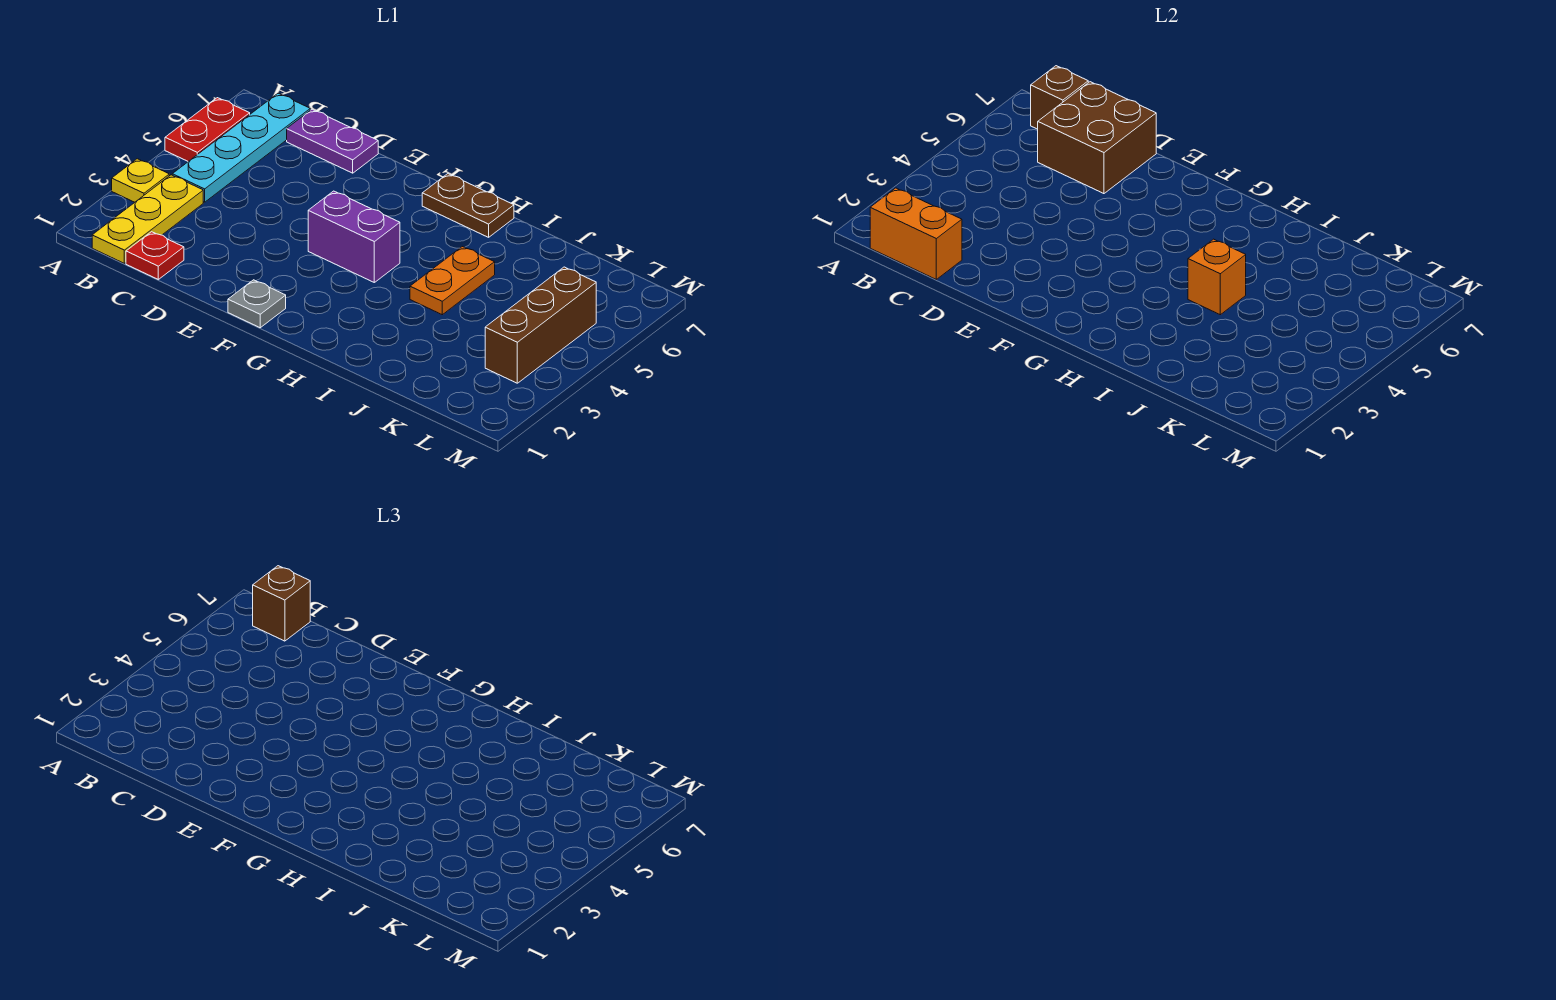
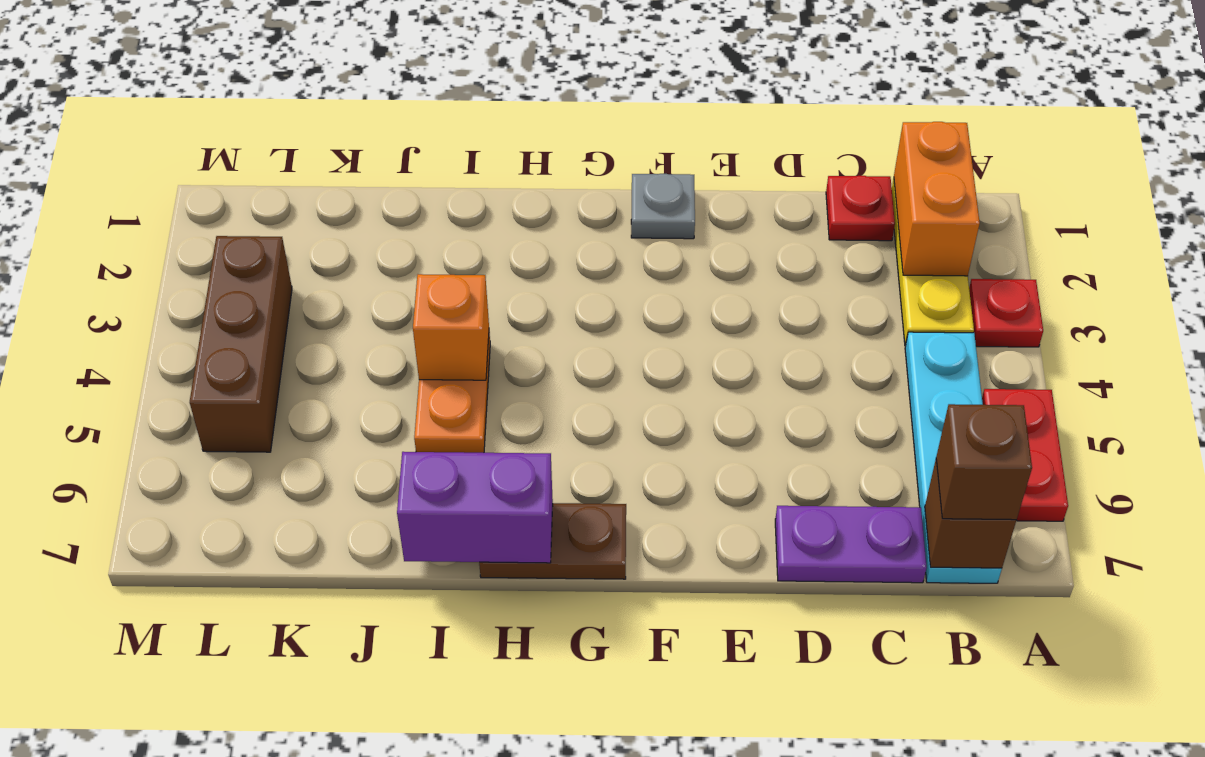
yellow plate A3 level 1 -> red plate A3 level 1
orange brick B1:C1 level 2 -> orange brick B1:B2 level 2
brown brick C6:D7 level 2 -> none
purple brick F4:G4 level 1 -> purple brick H7:I7 level 2

